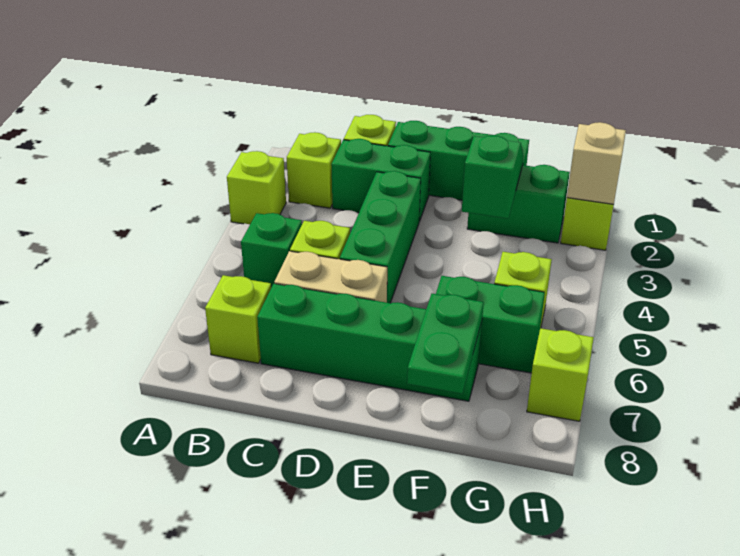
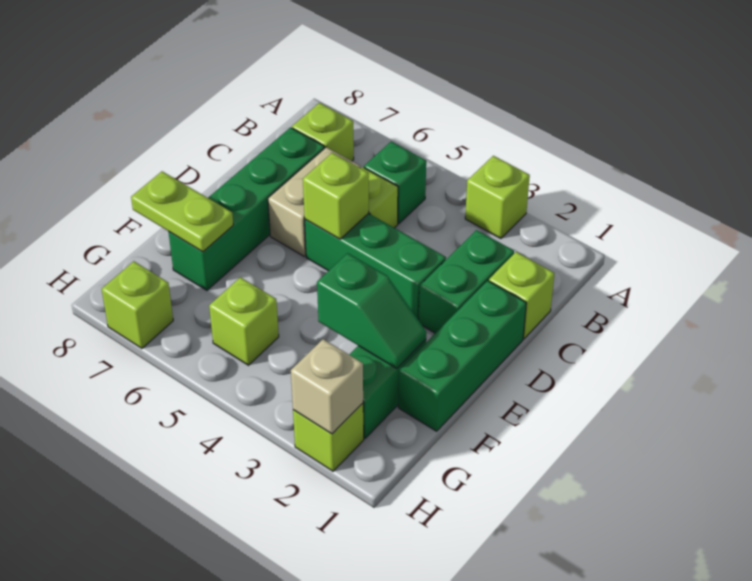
lime brick B2 level 1 -> lime brick D5 level 2
green brick F6:G6 level 1 -> none
green plate F7:F8 level 2 -> lime plate F7:F8 level 2

